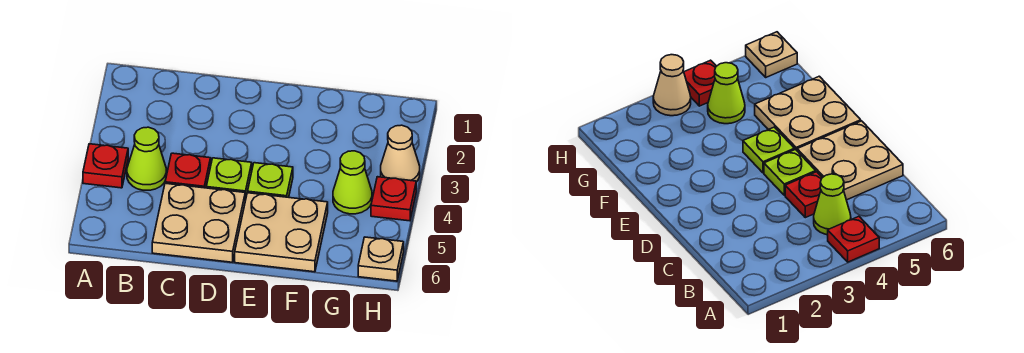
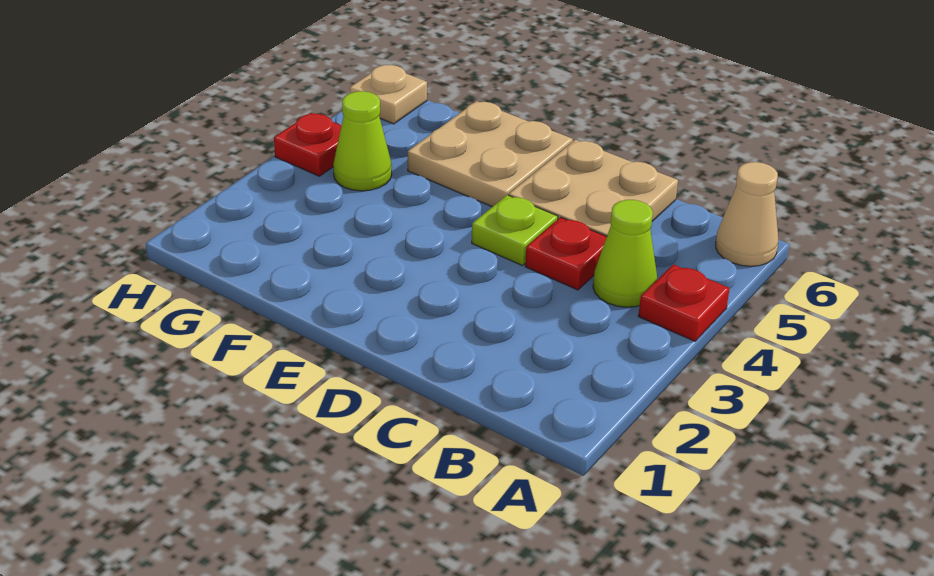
lime plate E4 level 1 -> none
tan cone H3 level 1 -> tan cone A6 level 1

